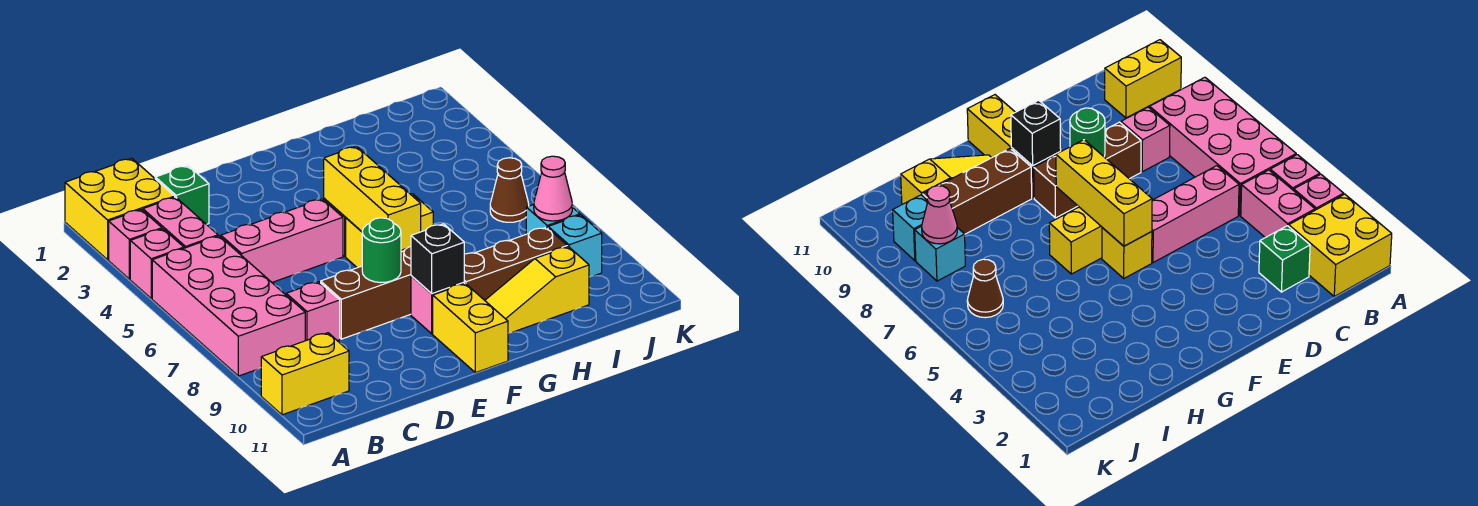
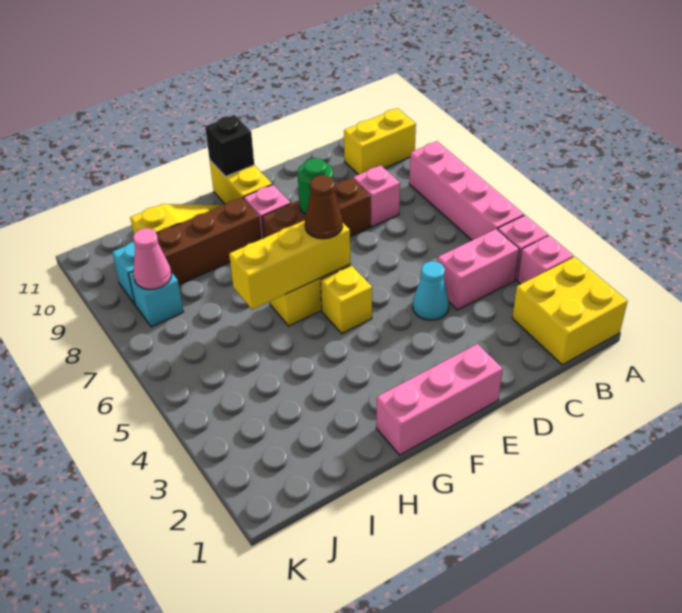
pink brick A5:B8 level 1 -> pink brick A5:A8 level 1
pink brick B3:B4 level 1 -> pink brick B4:C4 level 1
green brick C2 level 1 -> none
pink brick C5:E5 level 1 -> pink brick E1:G1 level 1
none -> cyan cone D4 level 1
yellow brick F5:F7 level 2 -> yellow brick F6:H6 level 2
black brick F9 level 2 -> black brick F11 level 2
brown cone J6 level 1 -> brown cone F6 level 3

